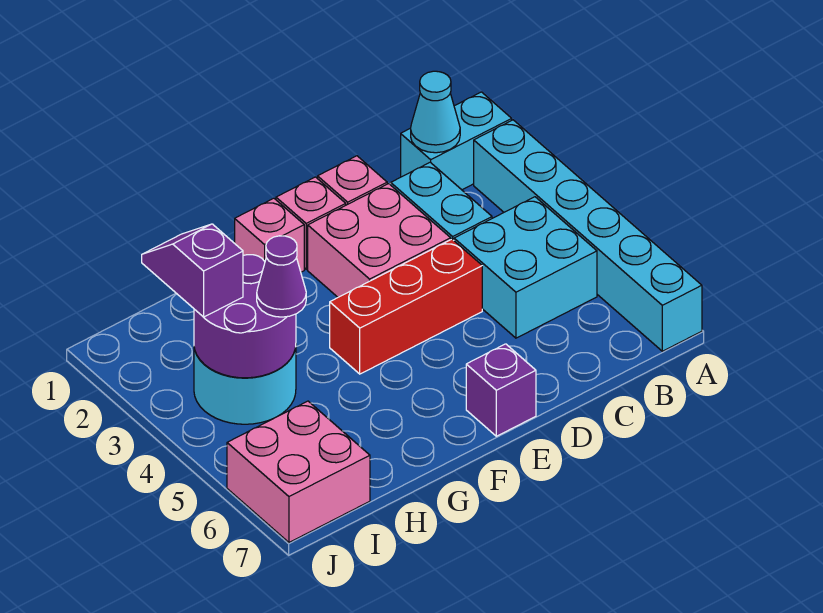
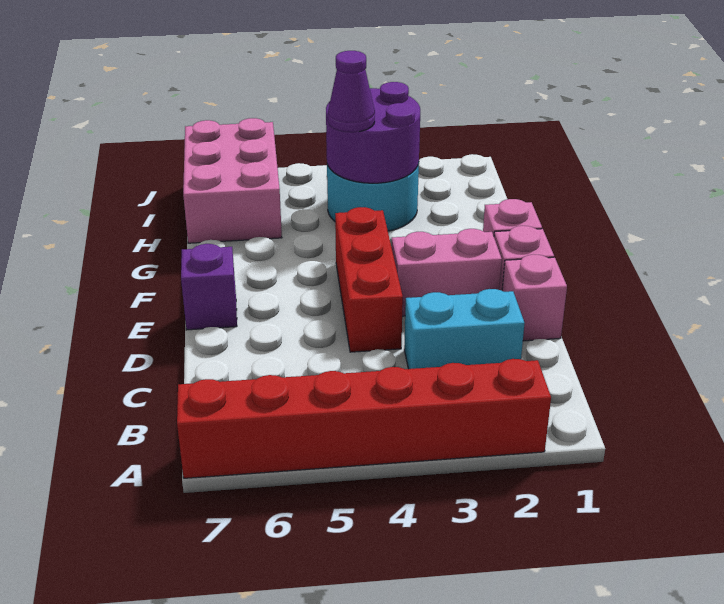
cyan brick A1:B1 level 1 -> none
cyan brick A2:A7 level 1 -> red brick A2:A7 level 1
cyan cone B1 level 2 -> none
cyan brick B4:C5 level 1 -> none
pink brick D2:E3 level 1 -> pink brick E2:E3 level 1
purple slope I2:I3 level 3 top 3 -> none
pink brick I6:J7 level 1 -> pink brick H6:J7 level 1

